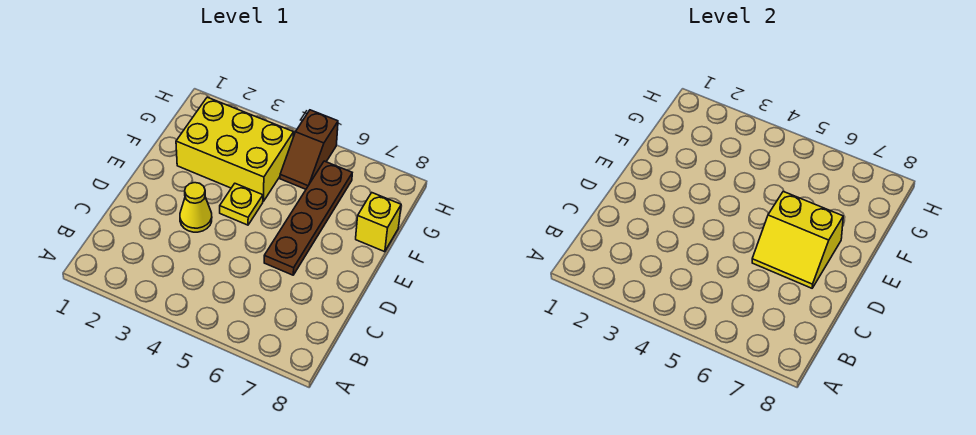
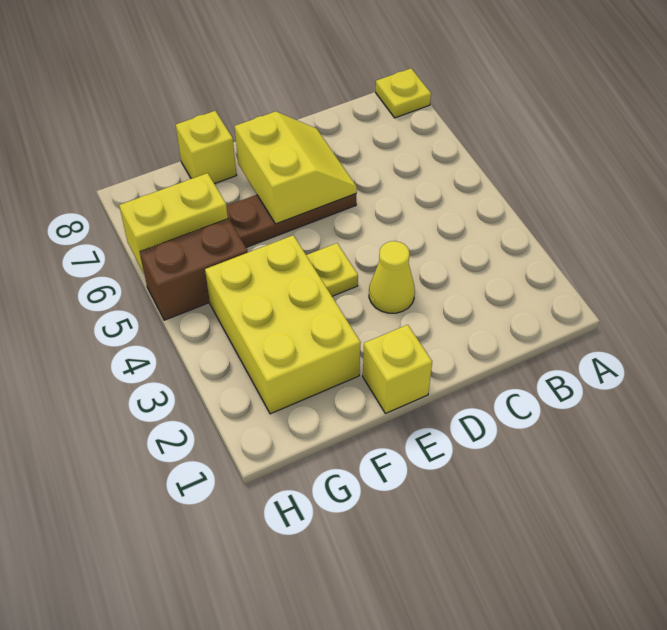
none -> yellow plate A8 level 1
none -> yellow brick E1 level 1
brown slope G5:H5 level 1 top H -> brown brick G5:H5 level 1
none -> yellow brick G6:H6 level 2

